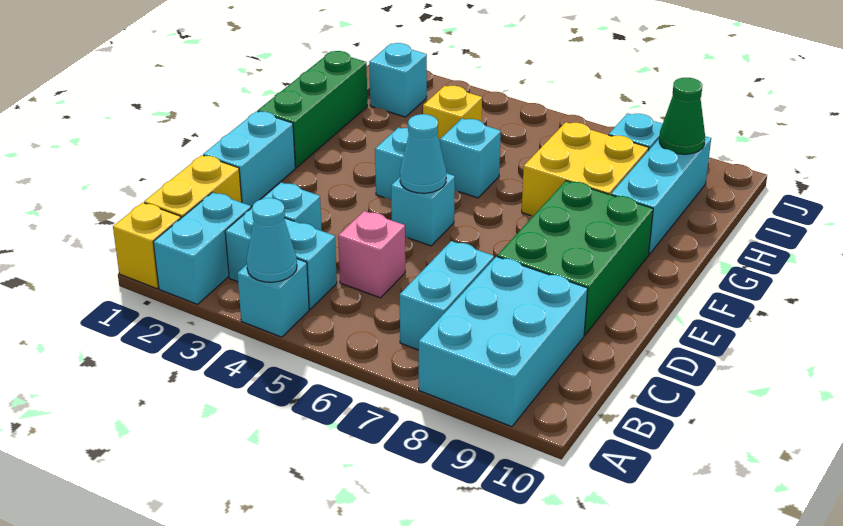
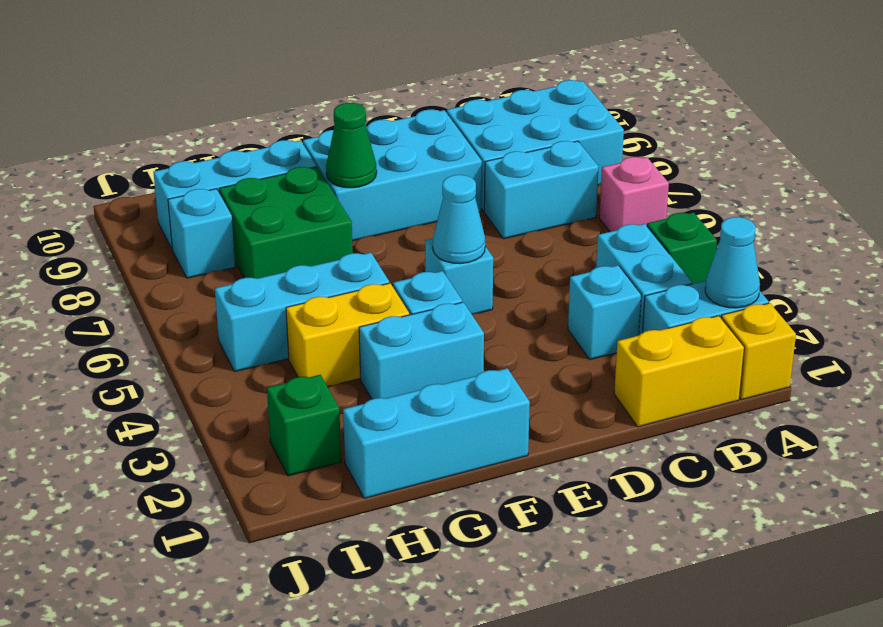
cyan brick A4 level 1 -> green brick A4 level 1
cyan cone A4 level 2 -> cyan cone A2 level 2
pink brick C5 level 1 -> pink brick A6 level 1
cyan brick D1:E1 level 1 -> cyan brick F3:G3 level 1
green brick D8:F9 level 1 -> cyan brick D8:F9 level 1
green brick F1:H1 level 1 -> cyan brick F1:H1 level 1
cyan brick G5 level 1 -> cyan brick G5:I5 level 1
yellow brick G7:H8 level 1 -> green brick G7:H8 level 1
yellow brick H4 level 1 -> yellow brick G4:H4 level 1
cyan brick I2 level 1 -> green brick I2 level 1
green cone I9 level 2 -> green cone F8 level 2

